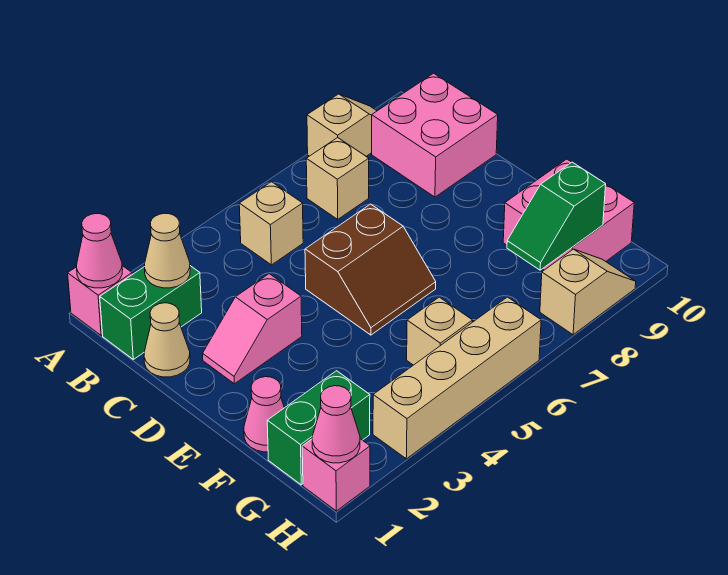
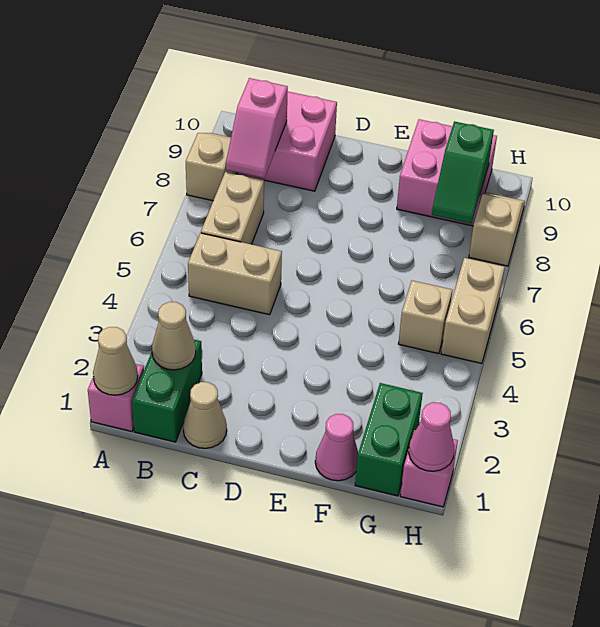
pink cone A1 level 2 -> tan cone A1 level 2
tan brick B5 level 1 -> tan brick B5:C5 level 1
tan brick B7 level 1 -> tan brick B6:B7 level 1
pink slope D2:D3 level 1 top 3 -> pink slope B8:B9 level 2 top 9
brown slope D5:E6 level 1 top D -> none
tan brick H3:H6 level 1 -> tan brick H5:H6 level 1

